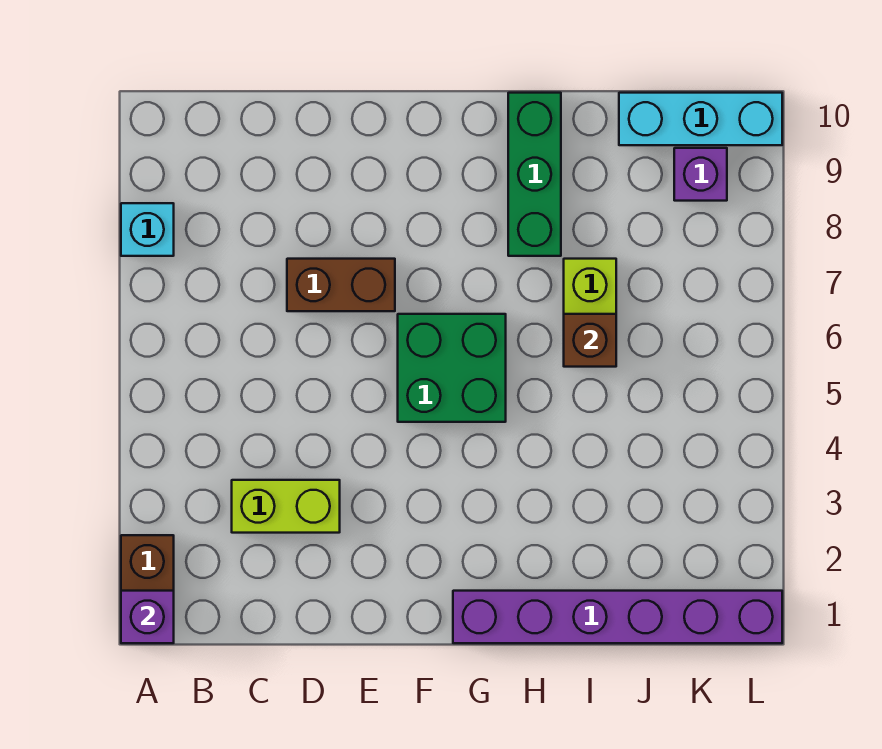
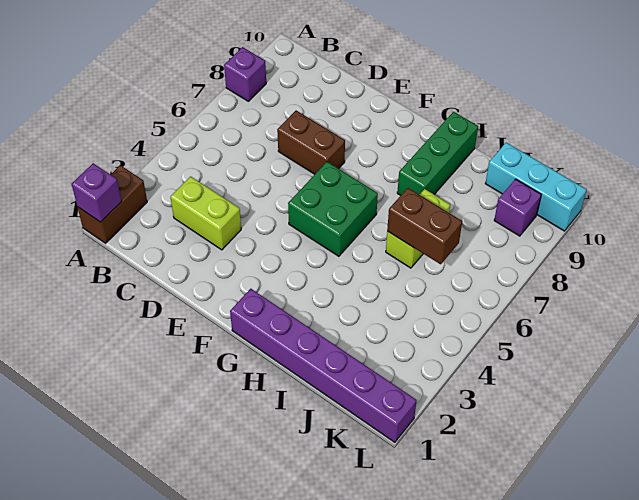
cyan brick A8 level 1 -> purple brick A8 level 1
brown brick I6 level 2 -> brown brick I6:J6 level 2

